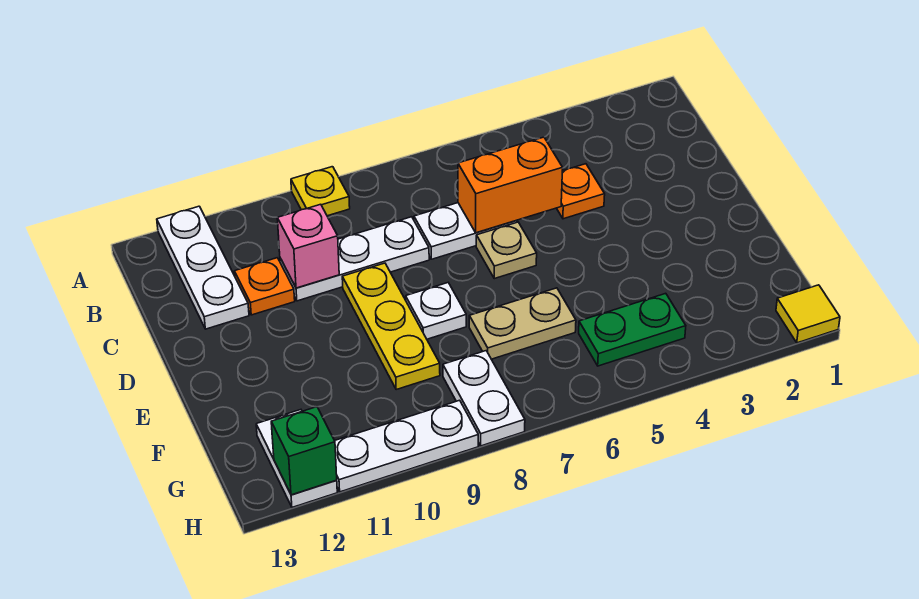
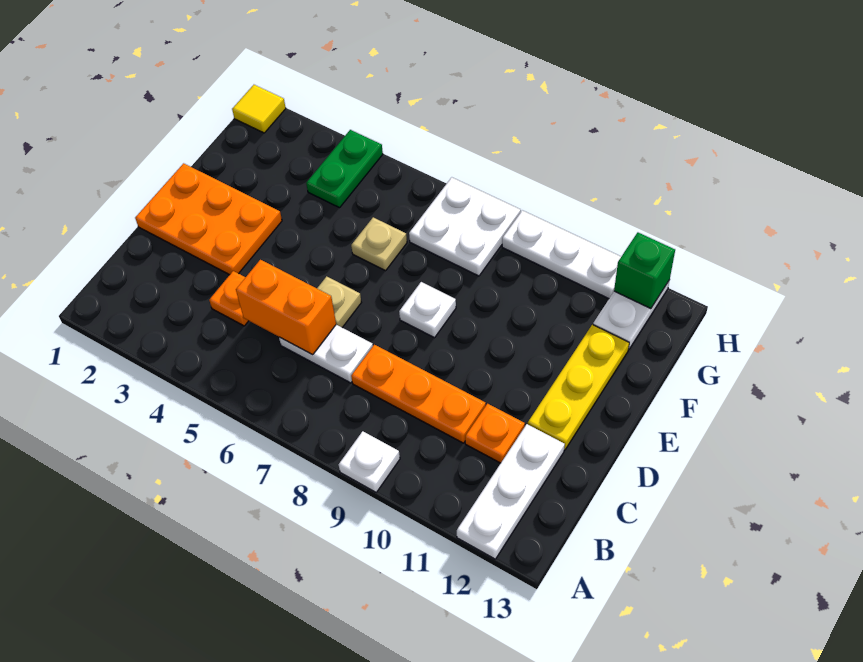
yellow plate A9 level 1 -> white plate A9 level 1
white plate C8:C10 level 1 -> orange plate C8:C10 level 1
pink brick C10 level 2 -> none
none -> orange plate D1:E3 level 1
yellow plate D9:F9 level 1 -> yellow plate D12:F12 level 1
tan plate F6:F7 level 1 -> tan plate F6 level 1
green plate G4:G5 level 1 -> green plate G4:H4 level 1
white plate G8:H8 level 1 -> white plate G7:H8 level 1

